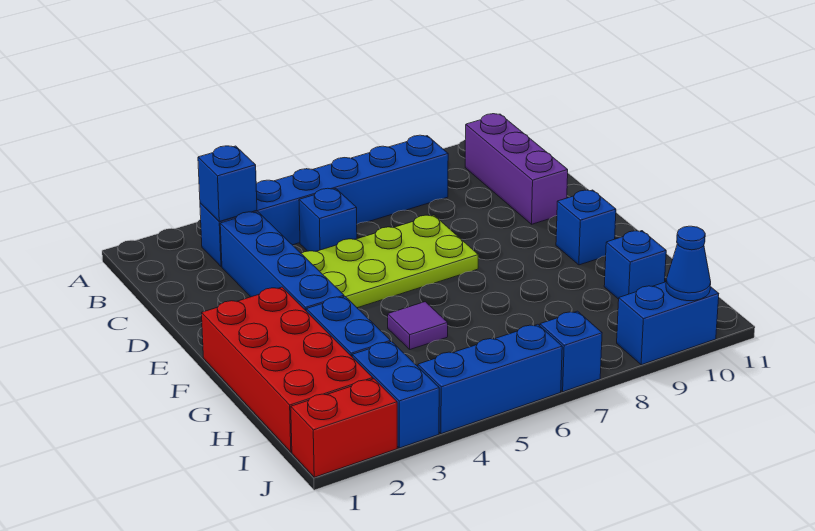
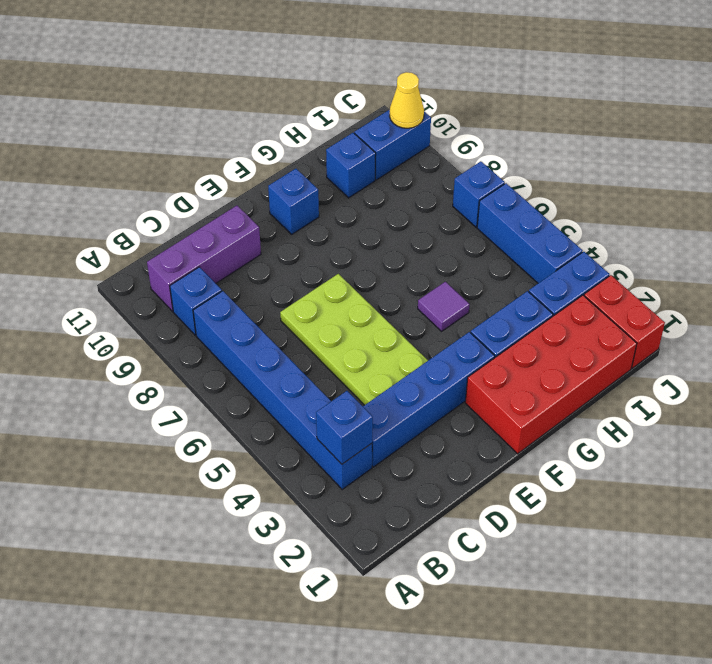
blue brick C5 level 1 -> blue brick B9 level 1
blue brick J9:J10 level 1 -> blue brick I10:J10 level 1
blue cone J10 level 2 -> yellow cone J10 level 2

